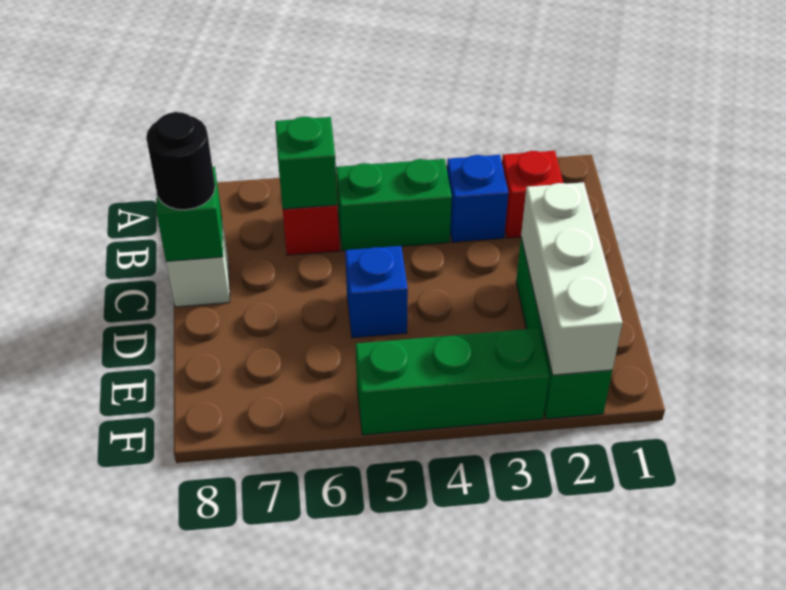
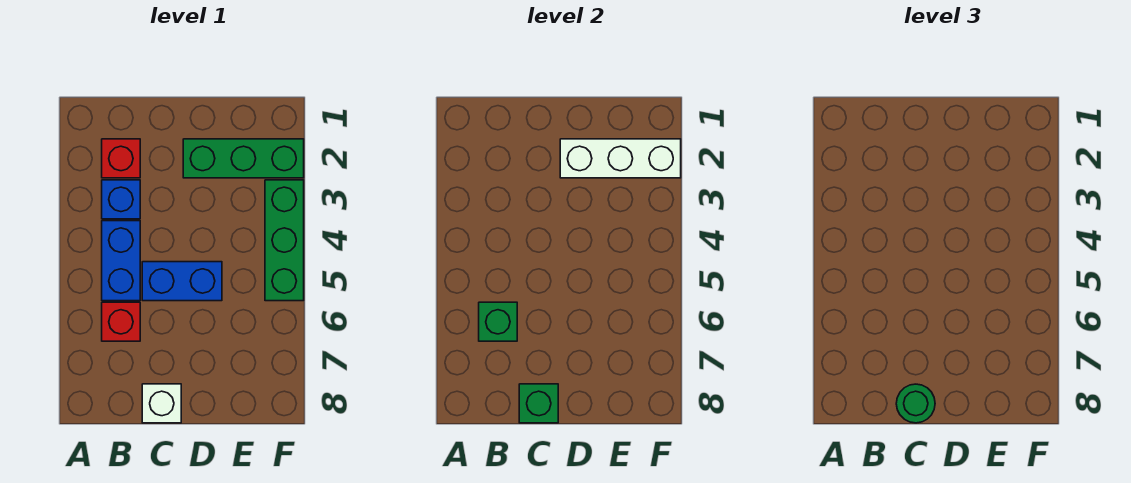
green brick B4:B5 level 1 -> blue brick B4:B5 level 1
black round brick C8 level 3 -> green round brick C8 level 3
blue brick D5 level 1 -> blue brick C5:D5 level 1

